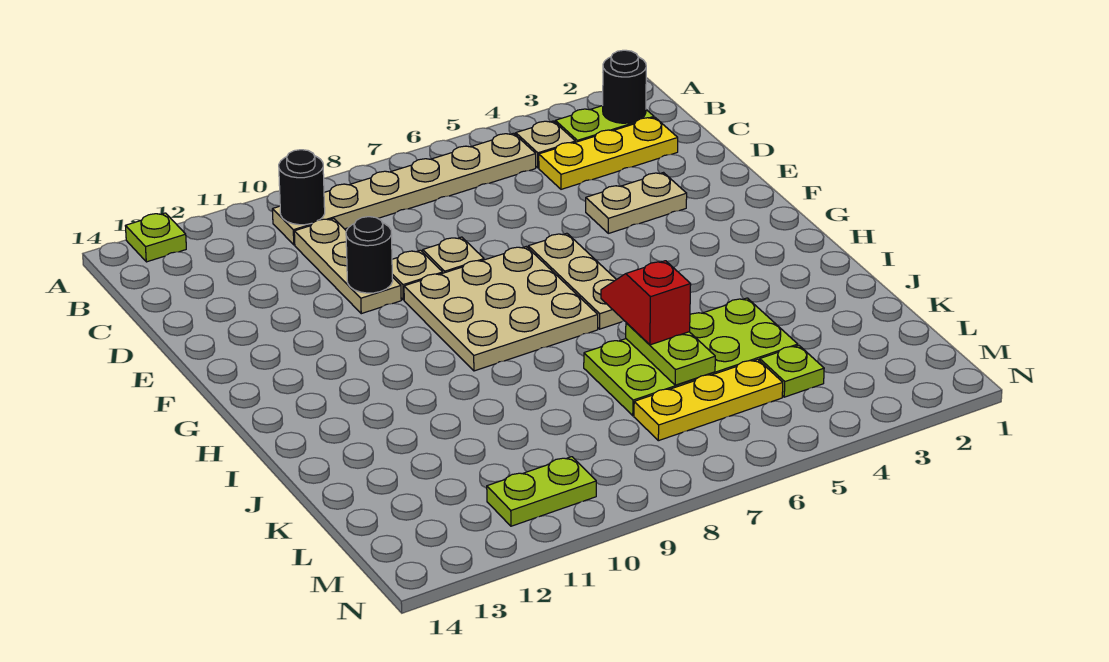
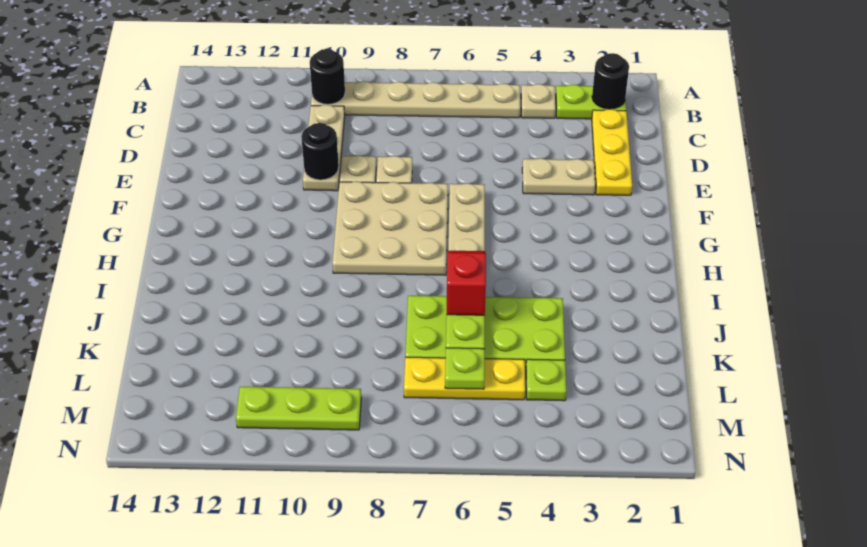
lime plate A13 level 1 -> lime plate L6 level 2
yellow plate C2:C4 level 1 -> yellow plate C2:E2 level 1
lime plate M10:M11 level 1 -> lime plate M9:M11 level 1

